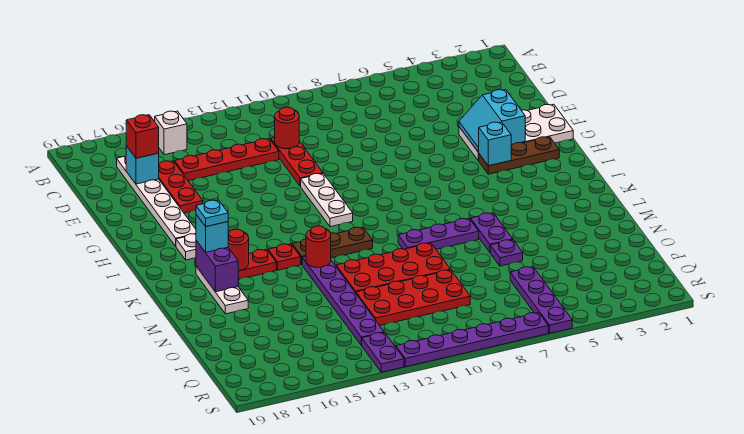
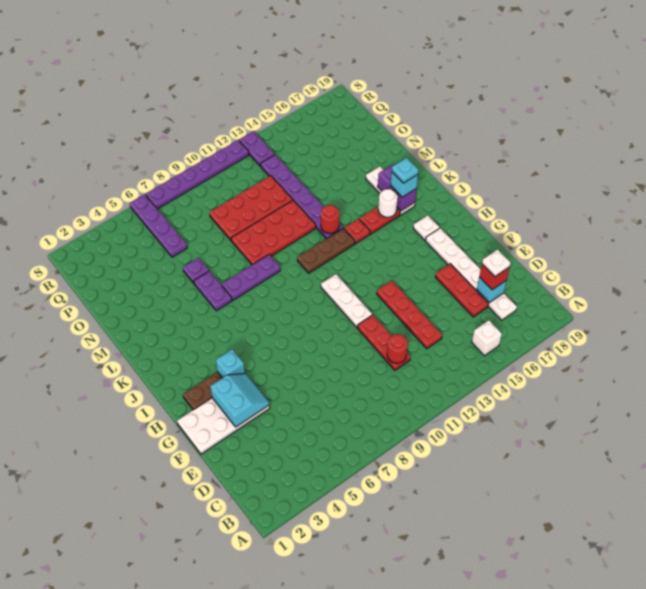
red plate D12:D15 level 1 -> red plate D13:G13 level 1
none -> white plate D17 level 4
red round brick K16 level 2 -> white round brick K16 level 2

